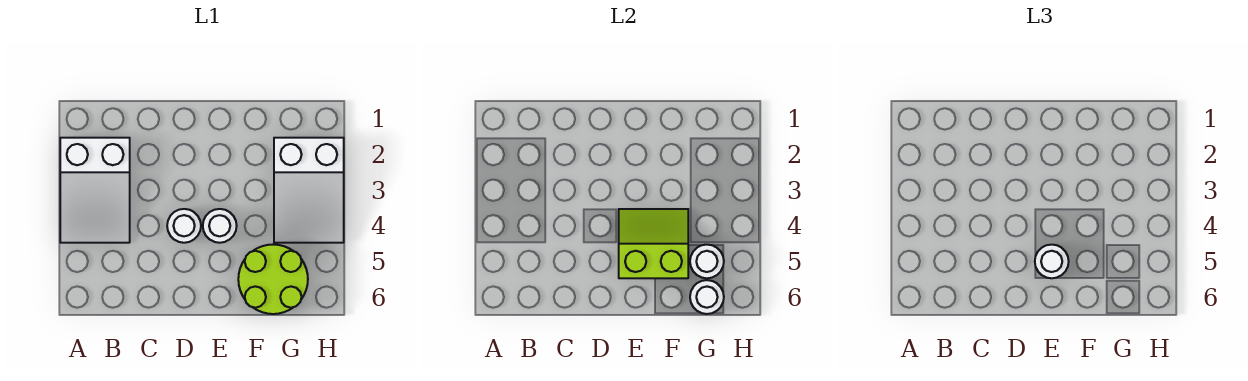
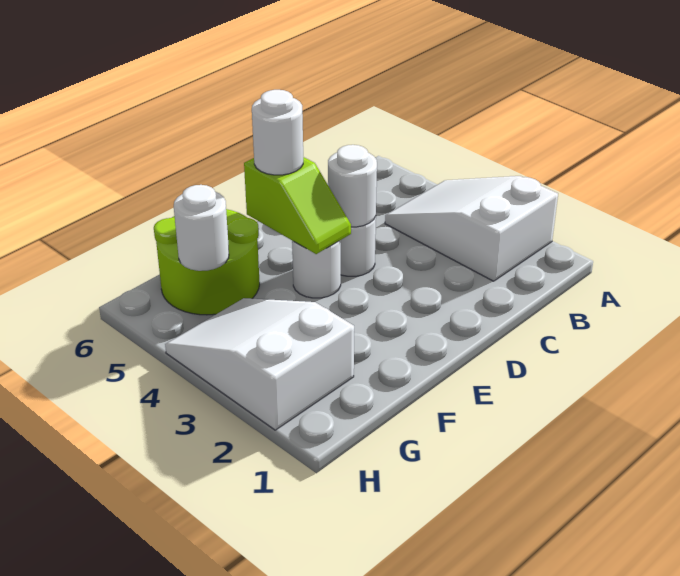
lime slope E4:F5 level 2 top 5 -> lime slope E4:E5 level 2 top 5
white round brick G6 level 2 -> white round brick D4 level 2

